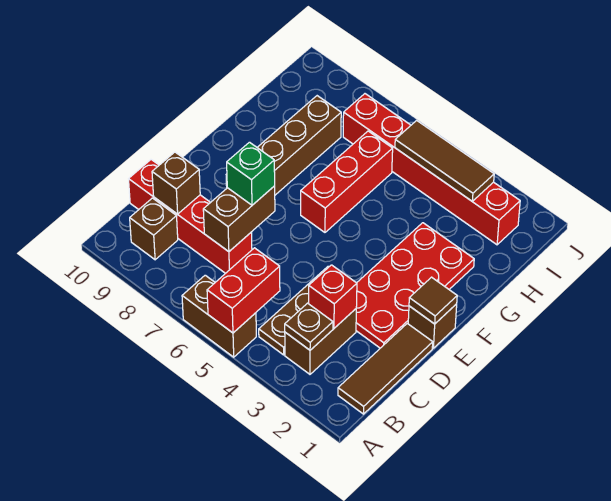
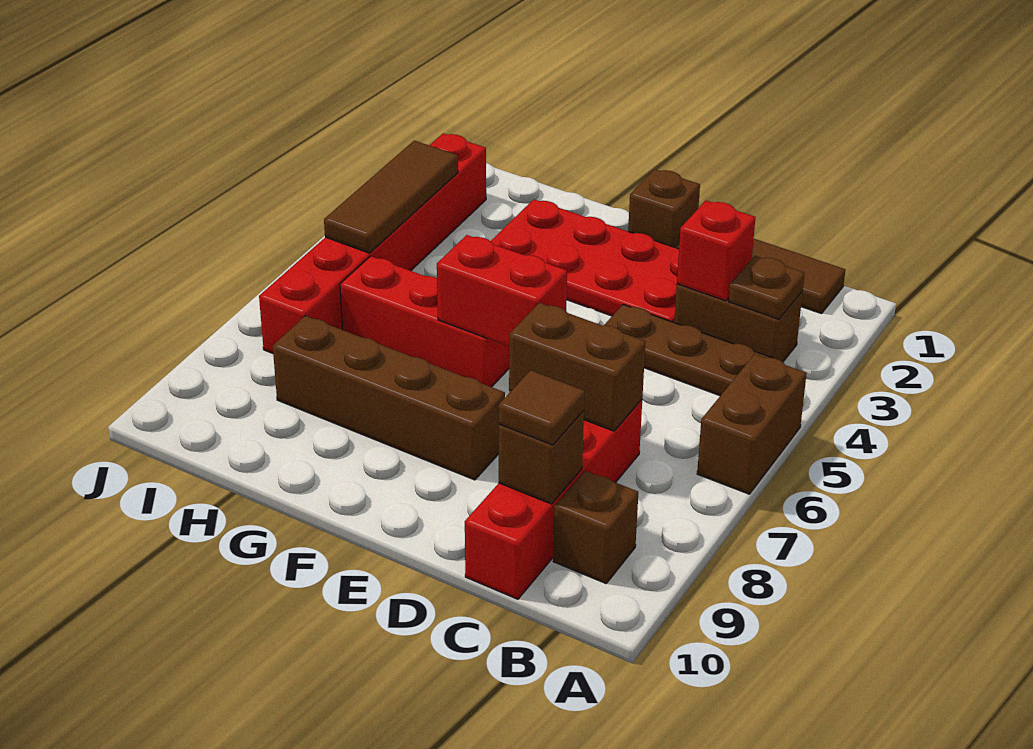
red brick A5:B5 level 2 -> red brick E6:F6 level 2
green brick D7 level 3 -> none
brown tile E1 level 2 -> brown tile C9 level 3

